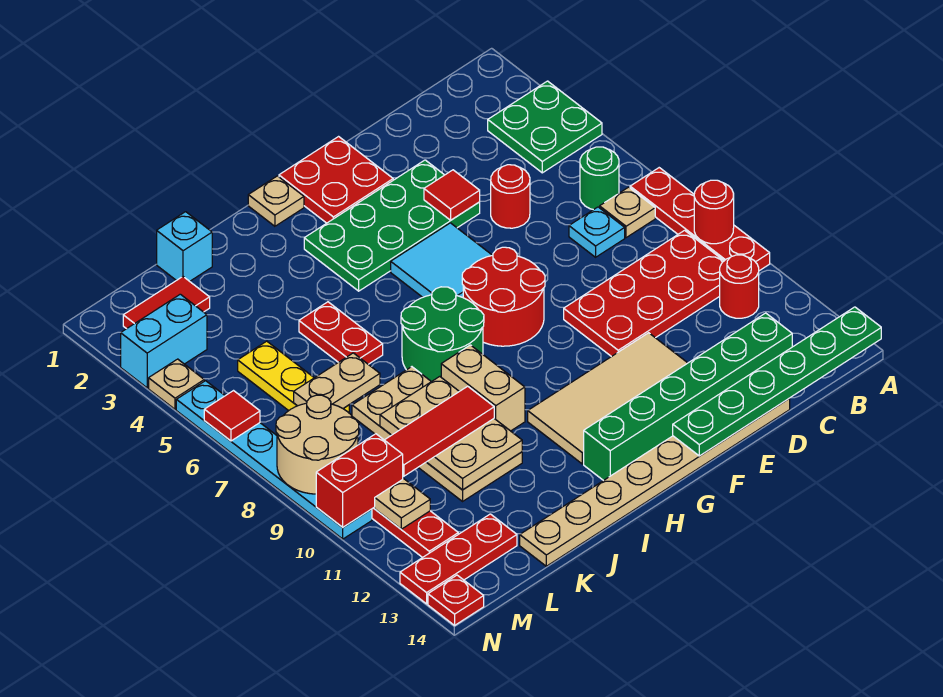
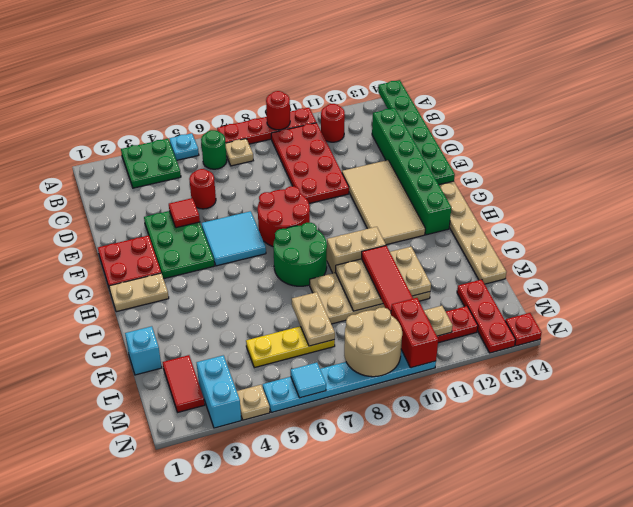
cyan plate C7 level 1 -> cyan plate A5 level 1
green plate E3:H4 level 1 -> green plate E3:G4 level 1
tan plate H1 level 1 -> tan plate H1:H2 level 1
red plate J5:J6 level 1 -> none
red tile N6 level 2 -> cyan tile N6 level 2

